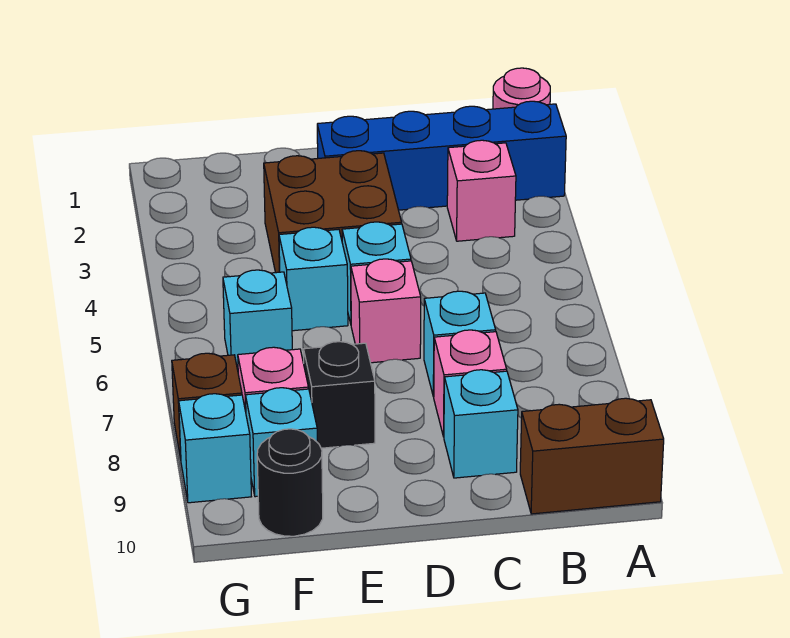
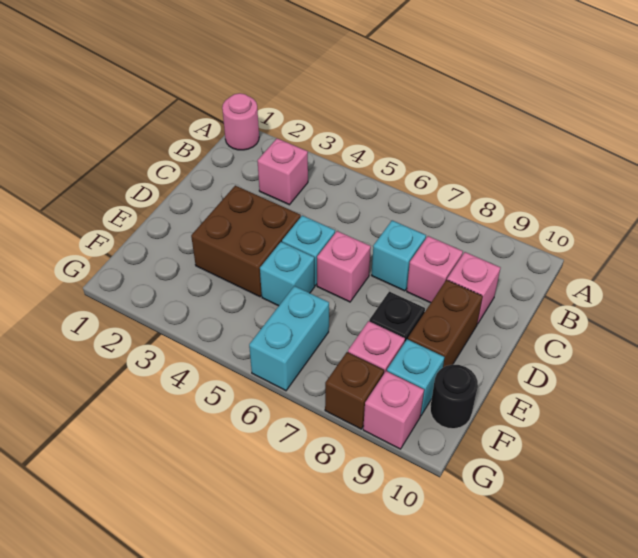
blue brick A2:D2 level 1 -> none
brown brick A10:B10 level 1 -> brown brick D9:E9 level 1
cyan brick C9 level 1 -> pink brick C9 level 1
cyan brick F6 level 1 -> cyan brick F6:G6 level 1
cyan brick G9 level 1 -> pink brick G9 level 1

